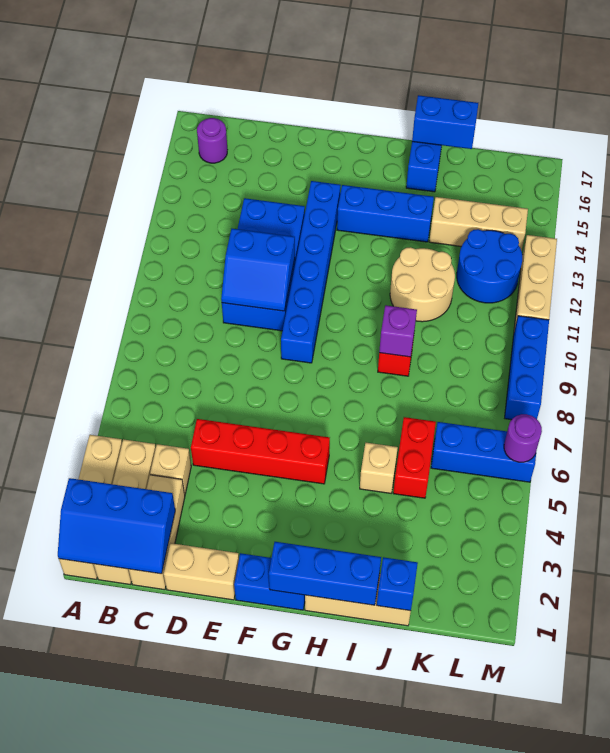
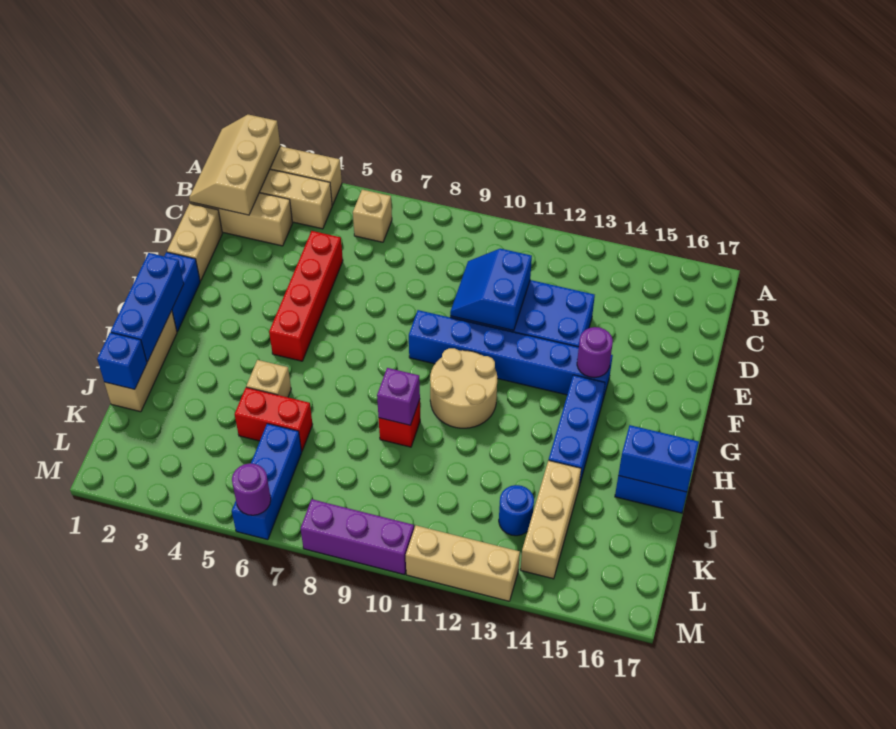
blue slope A1:C2 level 2 top 2 -> tan slope A1:C2 level 2 top 2
purple round brick B16 level 1 -> purple round brick F14 level 2
tan brick C4 level 1 -> tan brick B6 level 1
tan round brick I11:J12 level 1 -> tan round brick G10:H11 level 1
blue brick I17:J17 level 2 -> blue brick I16:I17 level 2
blue round brick K12:L13 level 1 -> blue round brick K13 level 1
blue brick M8:M10 level 1 -> purple brick M8:M10 level 1

